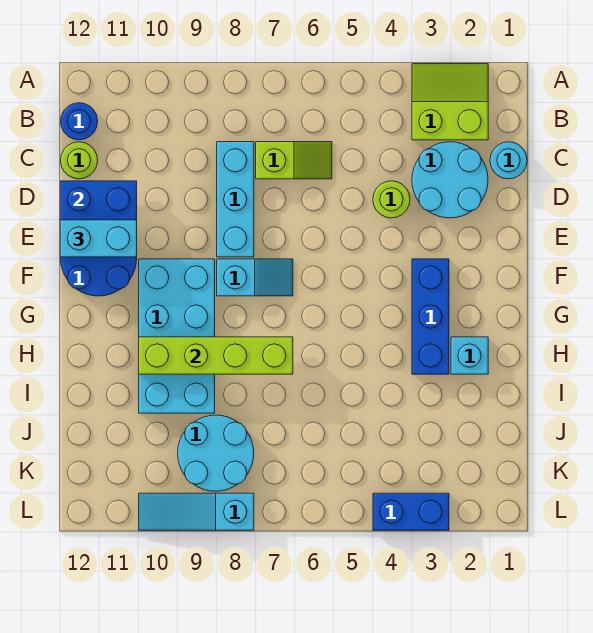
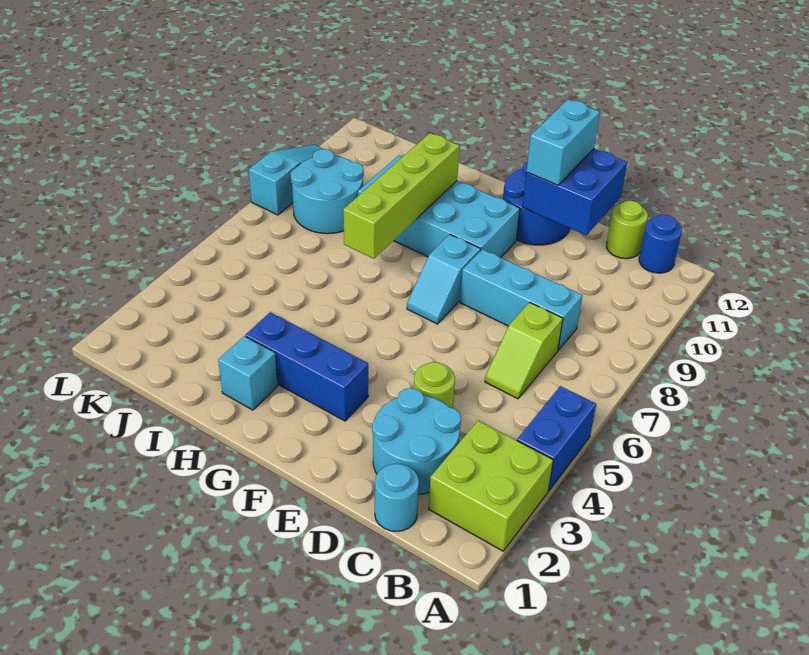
lime slope A2:B3 level 1 top B -> lime brick A2:B3 level 1
blue brick L3:L4 level 1 -> blue brick A4:A5 level 1

